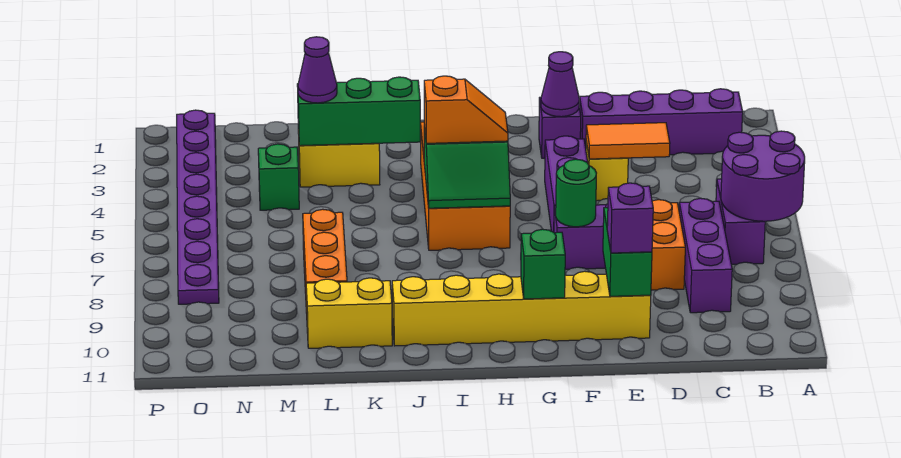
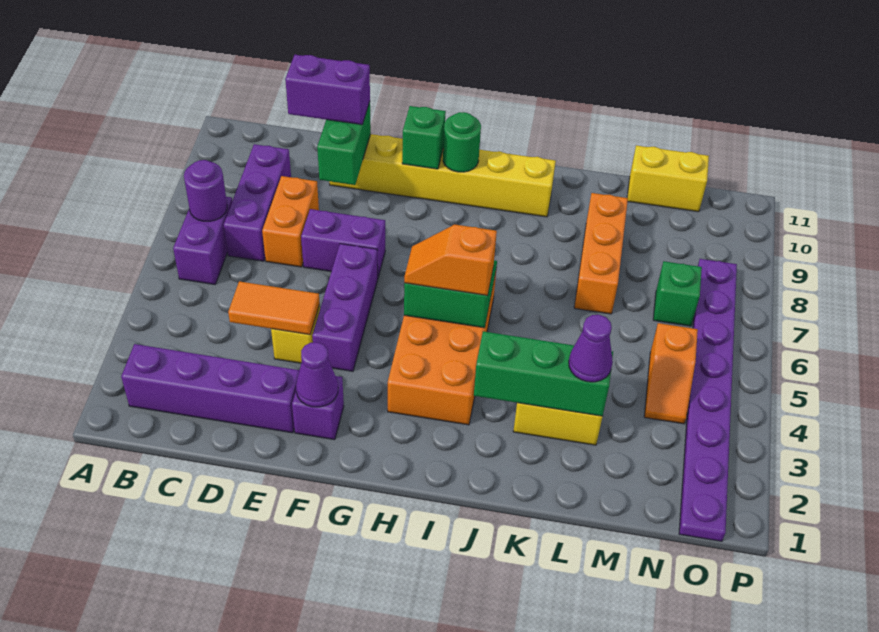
purple round brick A6:B7 level 2 -> purple round brick B7 level 2
purple brick E10 level 3 -> purple brick D10:E10 level 3
green round brick F7 level 2 -> green round brick H10 level 2
yellow brick K10:L10 level 1 -> yellow brick M11:N11 level 1
green brick M4 level 1 -> green brick N7 level 1
none -> orange slope N4:N5 level 1 top 5

